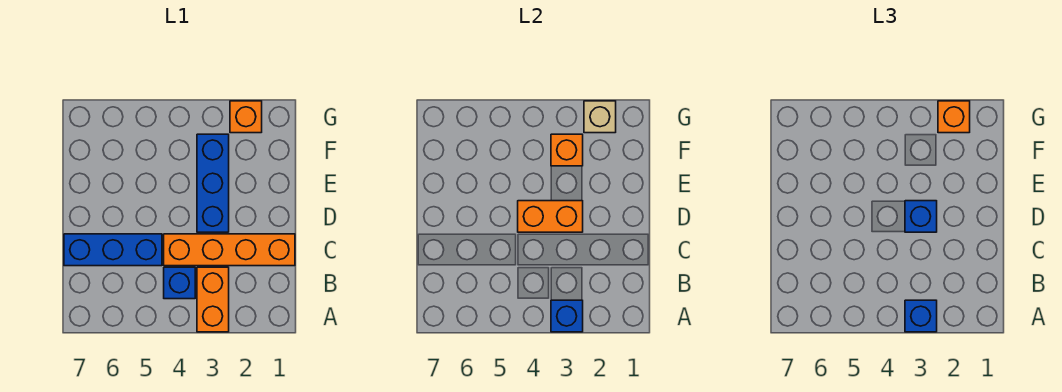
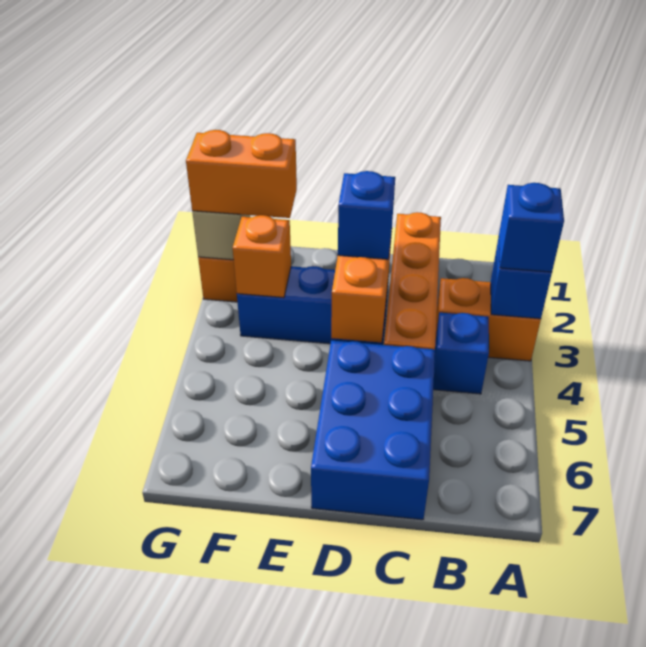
blue brick C5:C7 level 1 -> blue brick C5:D7 level 1
orange brick G2 level 3 -> orange brick F2:G2 level 3

